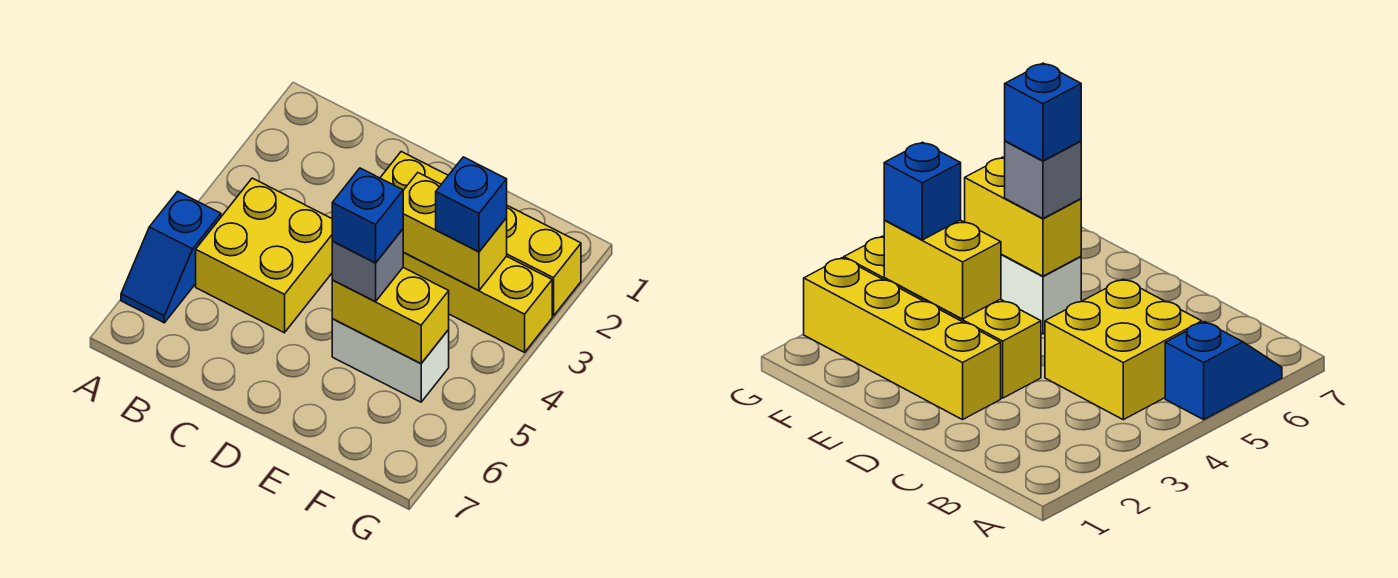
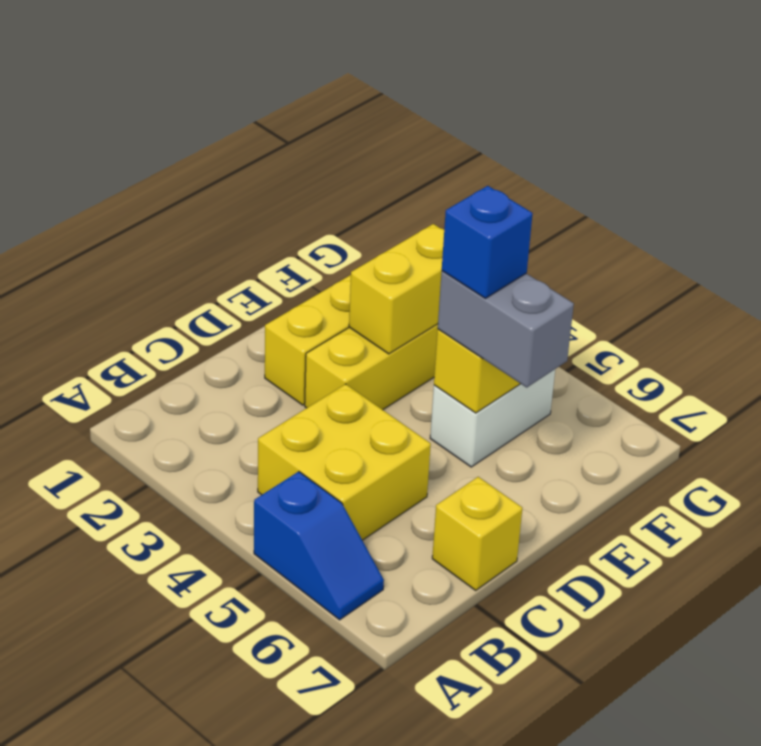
none -> yellow brick C7 level 1
grey brick E5 level 3 -> grey brick E5:E6 level 3
blue brick F3 level 3 -> none

